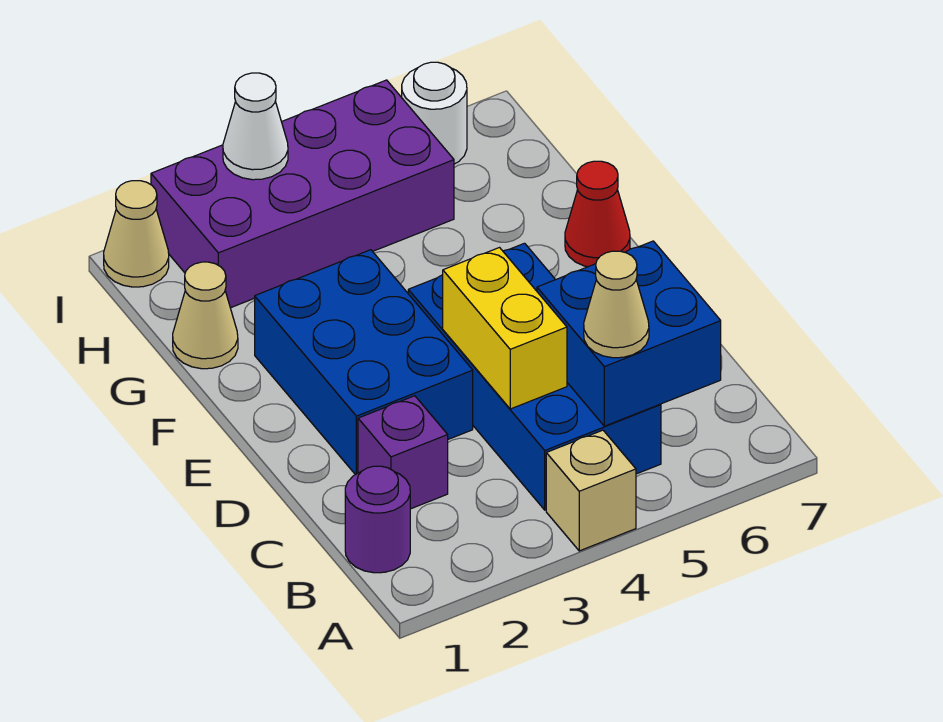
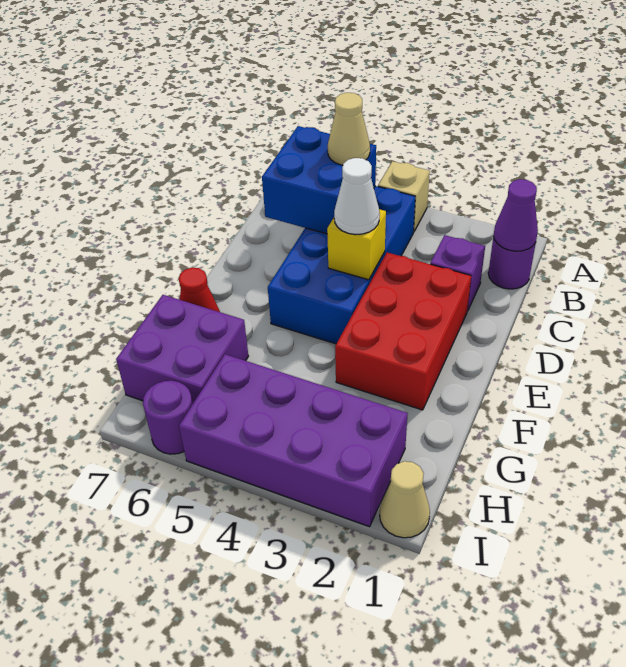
none -> purple cone B1 level 2
yellow brick C4:D4 level 2 -> yellow brick D4 level 2
blue brick D2:F3 level 1 -> red brick D2:F3 level 1
tan cone G1 level 1 -> none
none -> purple brick G6:H7 level 1
white cone I3 level 2 -> white cone D4 level 3
white round brick I6 level 1 -> purple round brick I6 level 1

